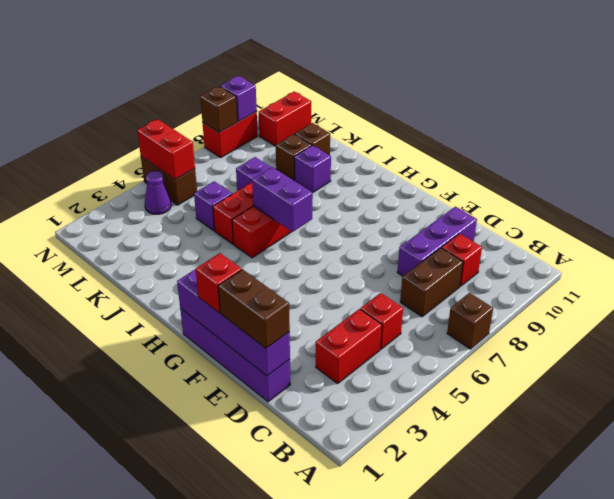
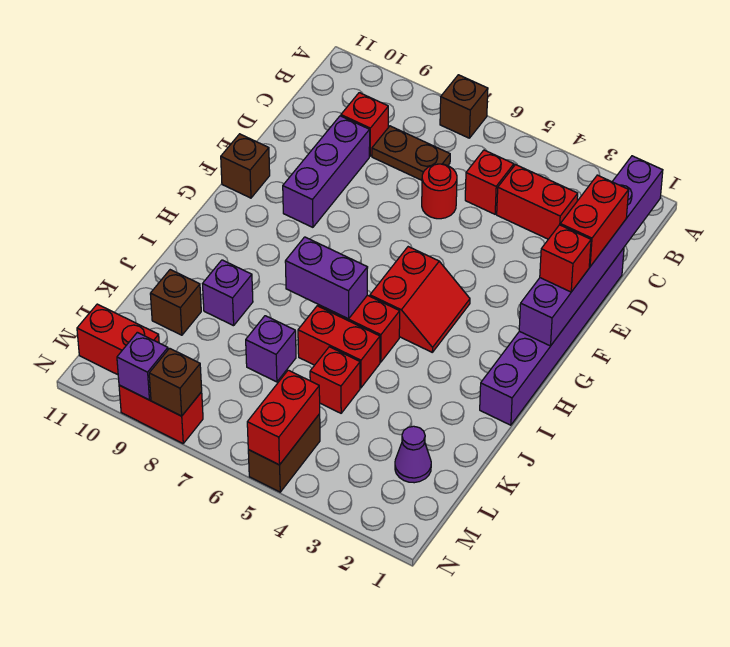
brown brick C7:C8 level 1 -> brown plate C7:C8 level 1
purple brick D1:G1 level 1 -> purple brick D1:I1 level 1
purple brick D1:G1 level 2 -> purple brick B1:G1 level 2
brown brick D1:E1 level 3 -> red brick D1:E1 level 3
none -> red round brick D6 level 1
purple brick D8:D10 level 1 -> purple brick D9:F9 level 1
none -> red slope G4:H5 level 1 top 5
purple brick H6:I6 level 2 -> purple brick I6:I7 level 2
purple brick K5 level 1 -> red brick K5 level 1
brown brick K9 level 1 -> brown brick F11 level 1
purple cone M4 level 1 -> purple cone L2 level 1

